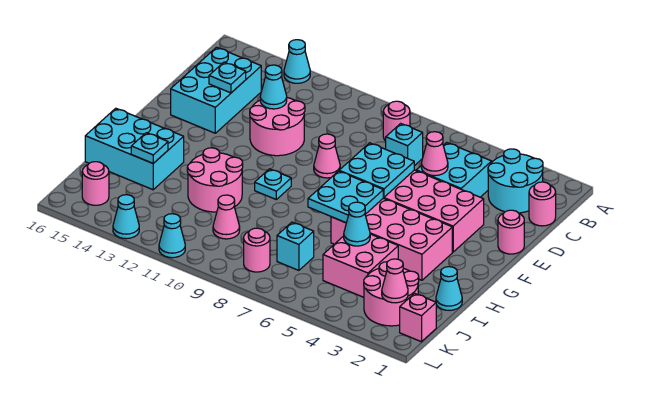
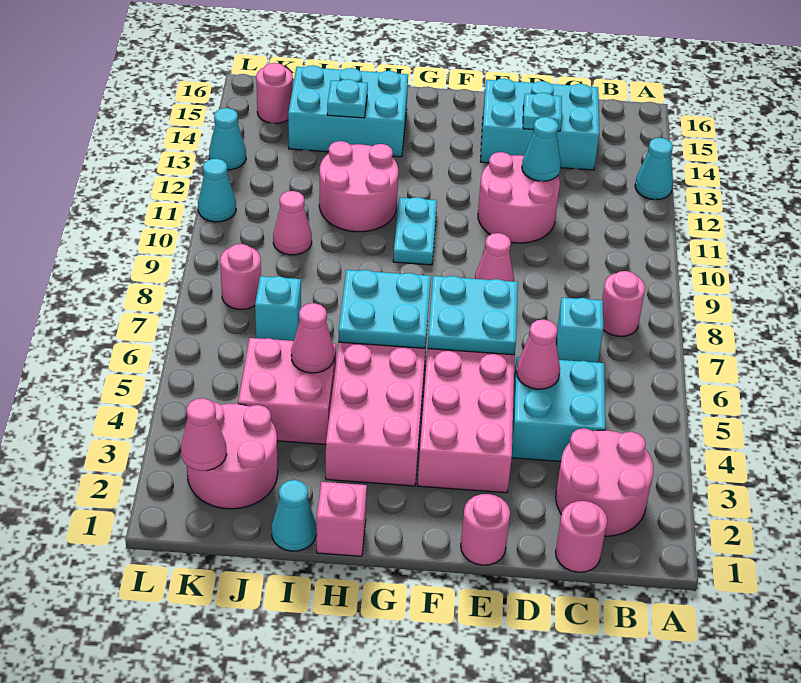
cyan round brick B2:C3 level 1 -> pink round brick B2:C3 level 1
cyan plate G10 level 1 -> cyan plate G10:G11 level 1
cyan brick H14:I16 level 1 -> cyan brick H14:J15 level 1
cyan cone I5 level 2 -> pink cone I5 level 2
pink brick K1 level 1 -> pink brick H1 level 1

